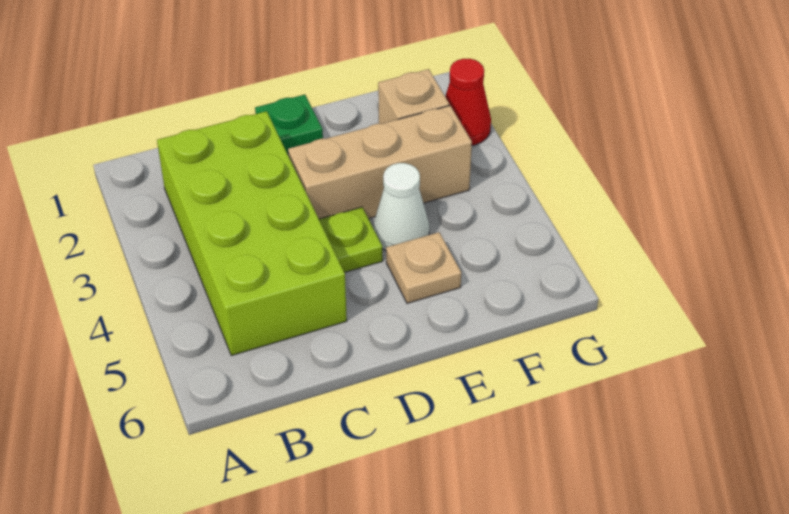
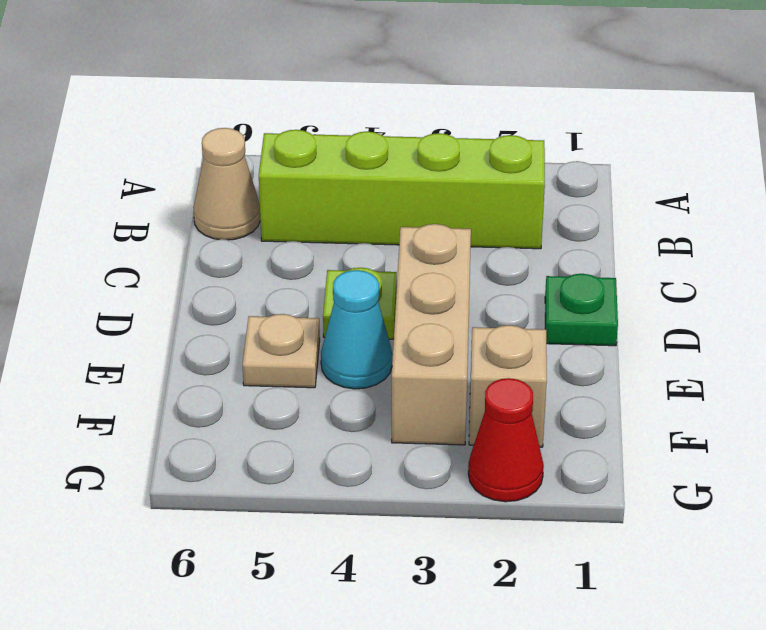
lime brick B2:C5 level 1 -> lime brick B2:B5 level 1
none -> tan cone B6 level 1
white cone E4 level 1 -> cyan cone E4 level 1

